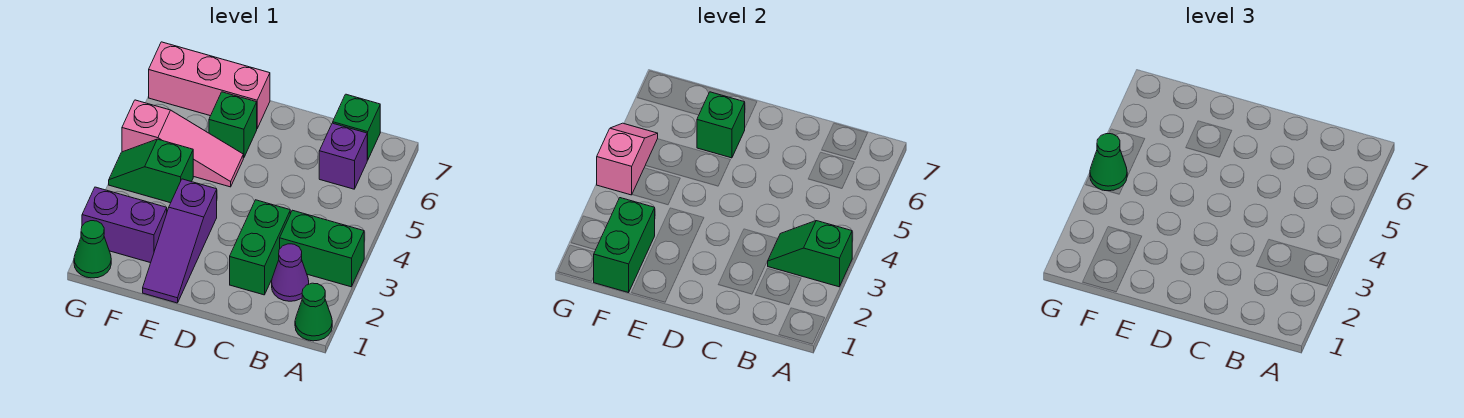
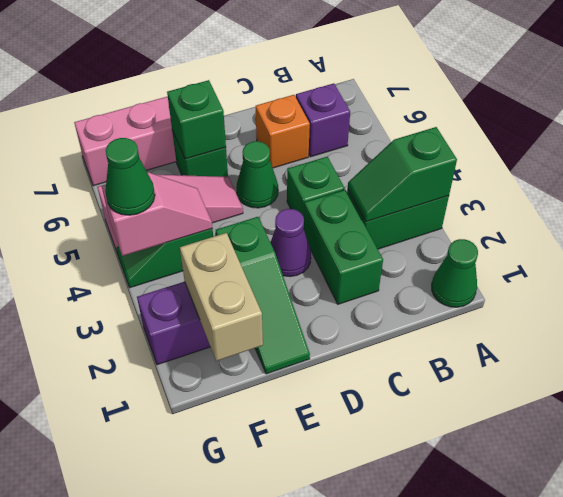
purple cone B2 level 1 -> purple cone D3 level 1
green brick B7 level 1 -> green brick C4 level 1
none -> orange brick C6 level 1
purple slope E1:E3 level 1 top 3 -> green slope E1:E3 level 1 top 3
green brick F1:F2 level 2 -> tan brick F1:F2 level 2
green cone G1 level 1 -> green cone D5 level 1
pink slope G4:G5 level 2 top 4 -> pink slope F4:G4 level 2 top G

